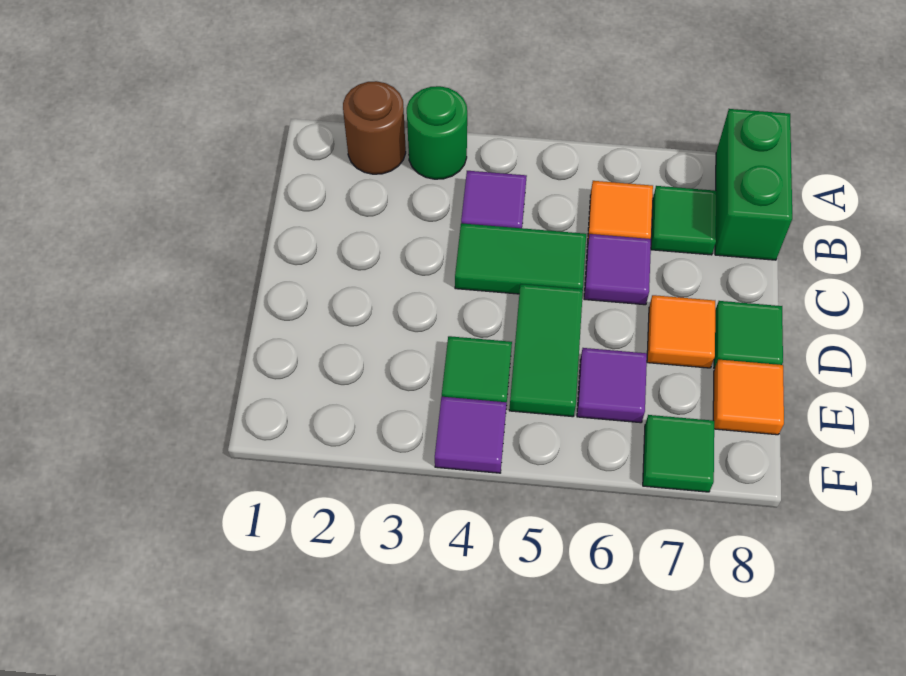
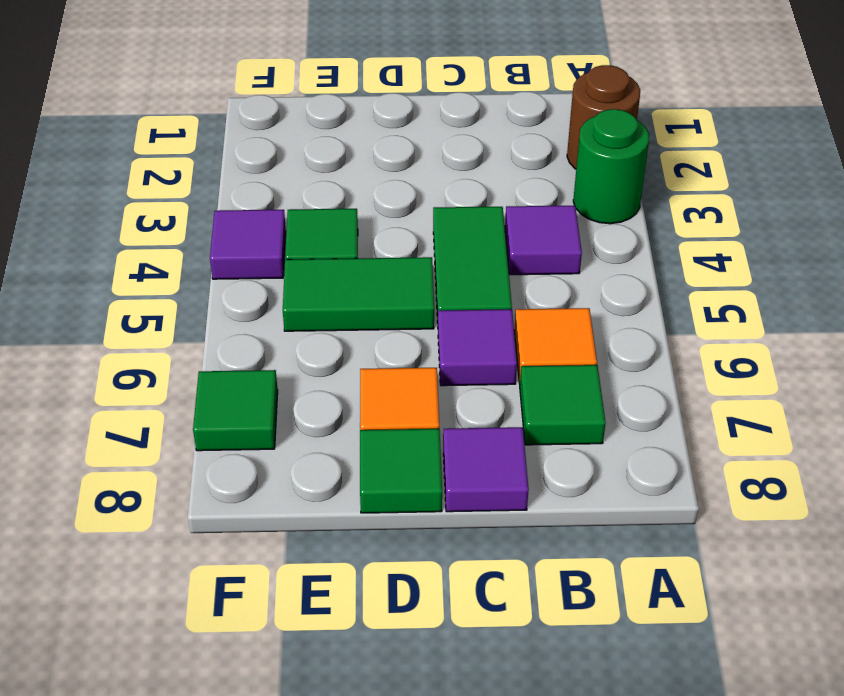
green brick A8:B8 level 1 -> none
purple tile E6 level 1 -> purple tile C8 level 1
orange tile E8 level 1 -> none

